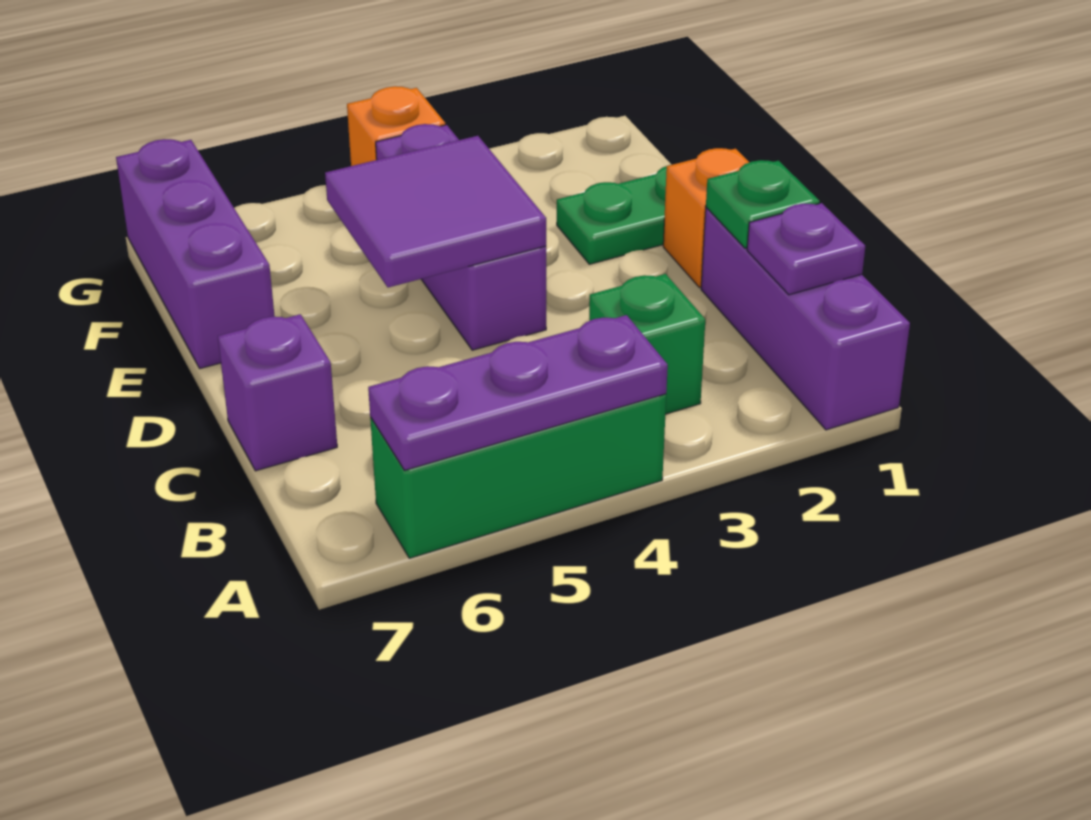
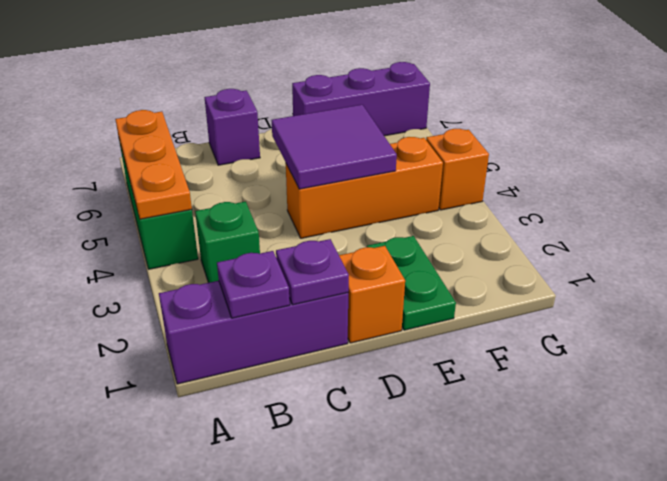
purple plate A4:A6 level 2 -> orange plate A4:A6 level 2
green plate C1 level 2 -> purple plate C1 level 2
purple brick D4:F4 level 1 -> orange brick D4:F4 level 1

